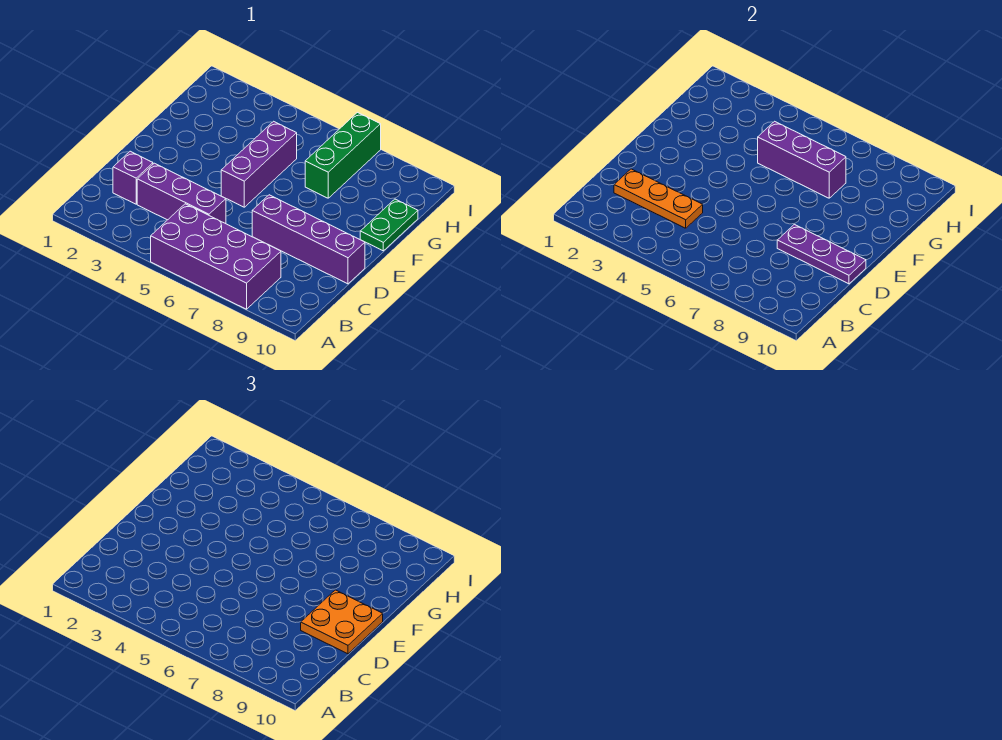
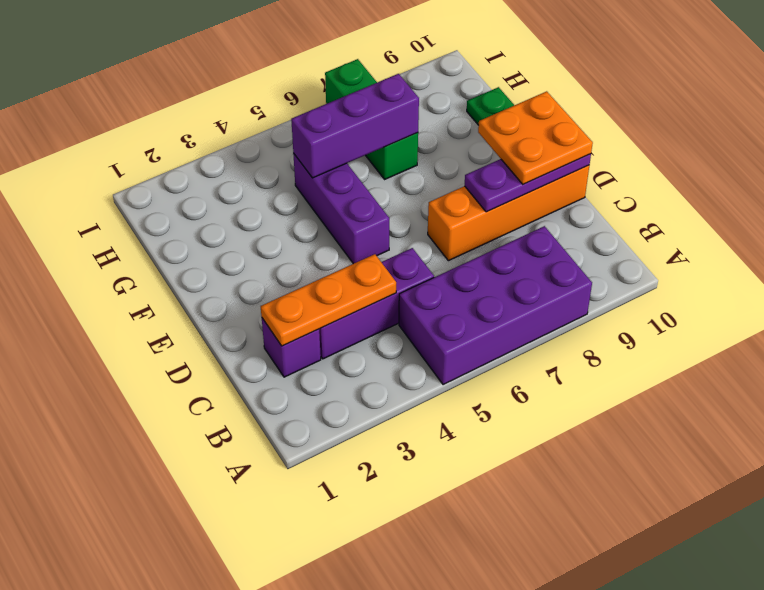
purple brick D7:D10 level 1 -> orange brick D7:D10 level 1

